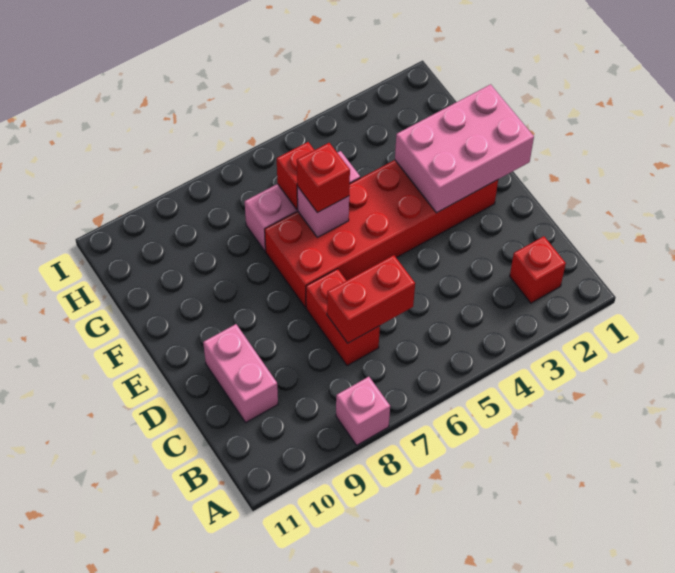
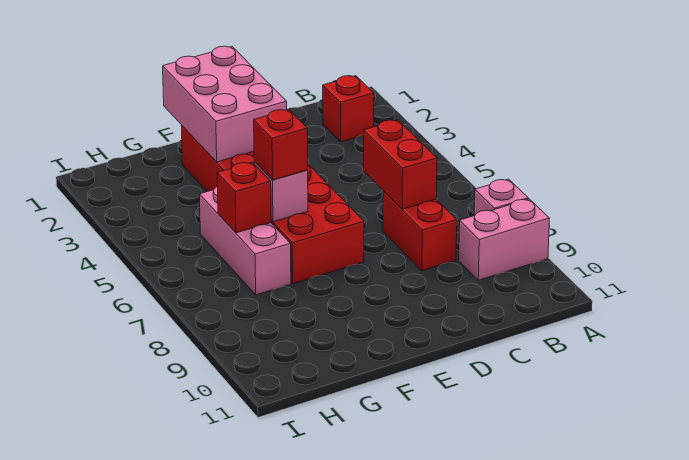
red brick C7:D7 level 1 -> red brick C7:C8 level 1
pink brick C10:D10 level 1 -> pink brick A9:B9 level 1

